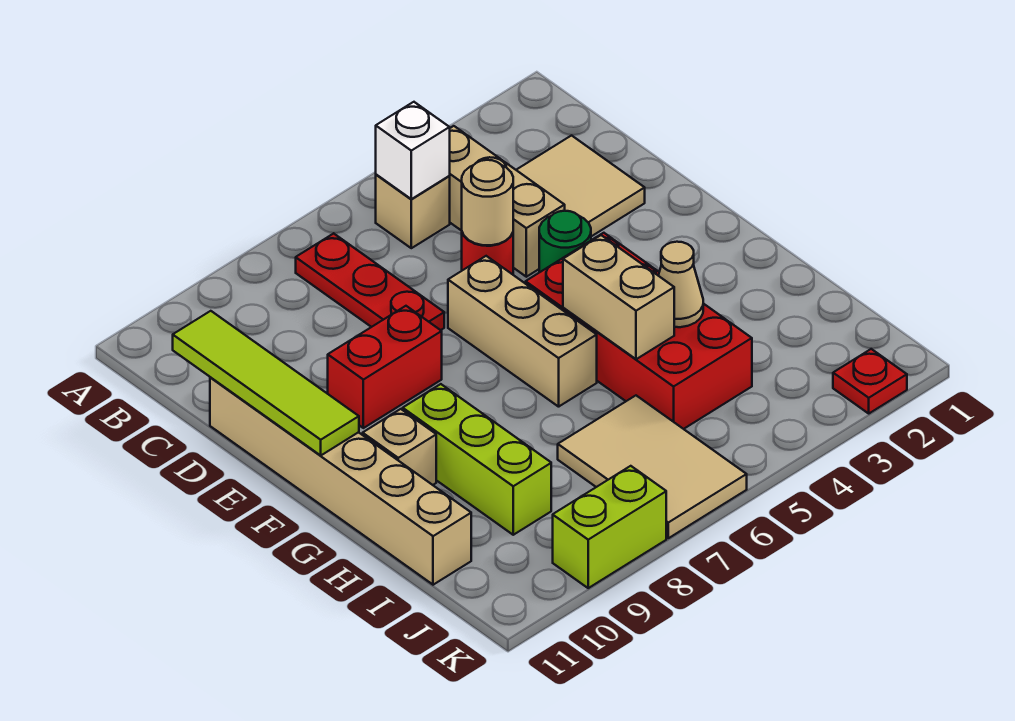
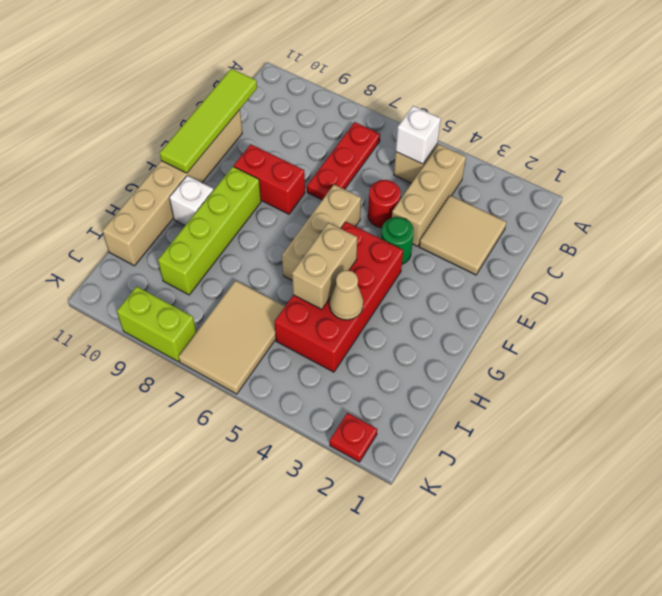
tan round brick D5 level 2 -> none
lime brick G9:I9 level 1 -> lime brick F9:I9 level 1
tan brick G10 level 1 -> white brick G10 level 1

